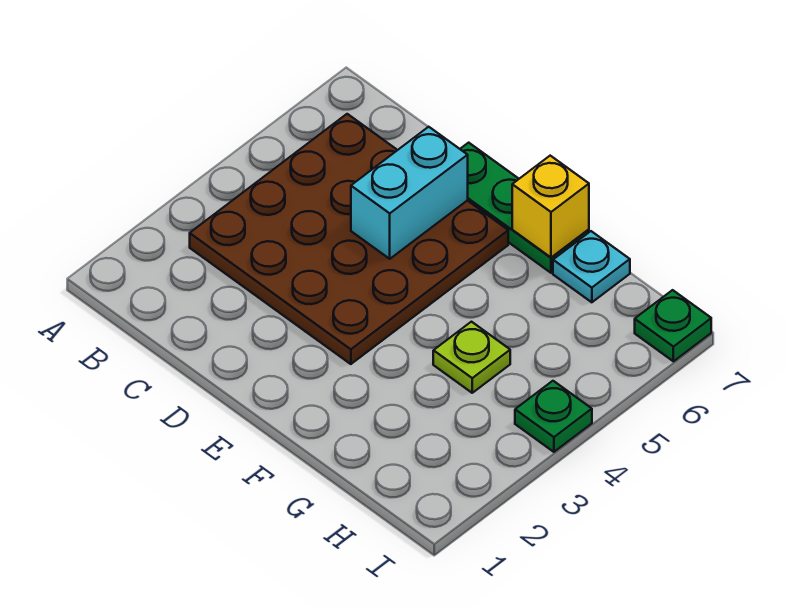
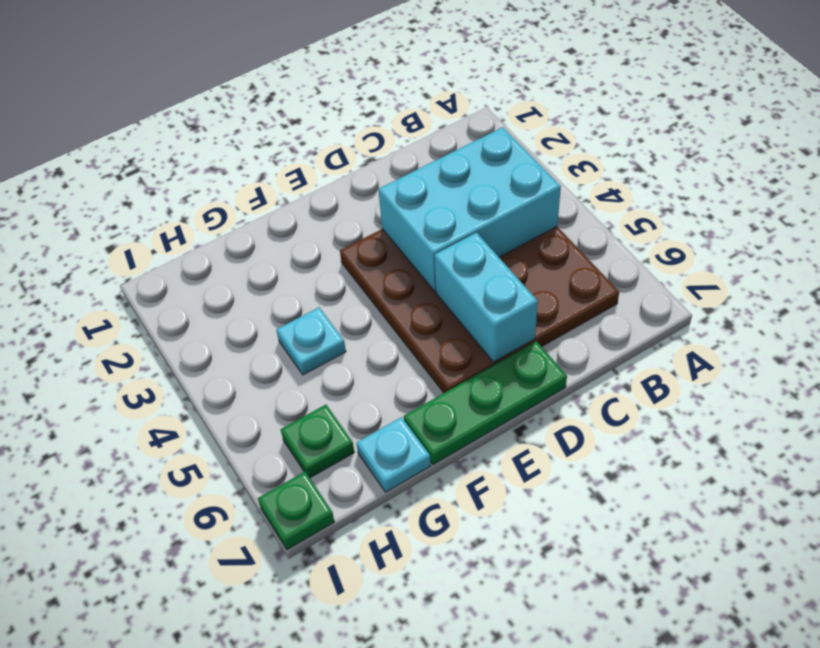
none -> cyan brick B3:D4 level 2
yellow brick F7 level 2 -> none
lime plate G4 level 1 -> cyan plate G4 level 1
green plate I4 level 1 -> green plate H6 level 1

